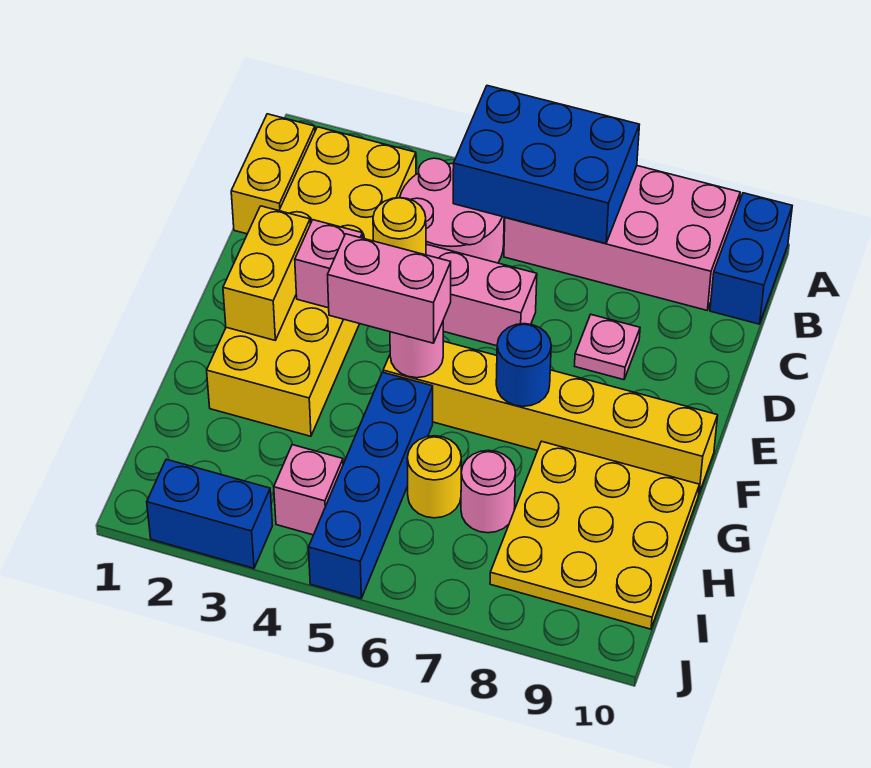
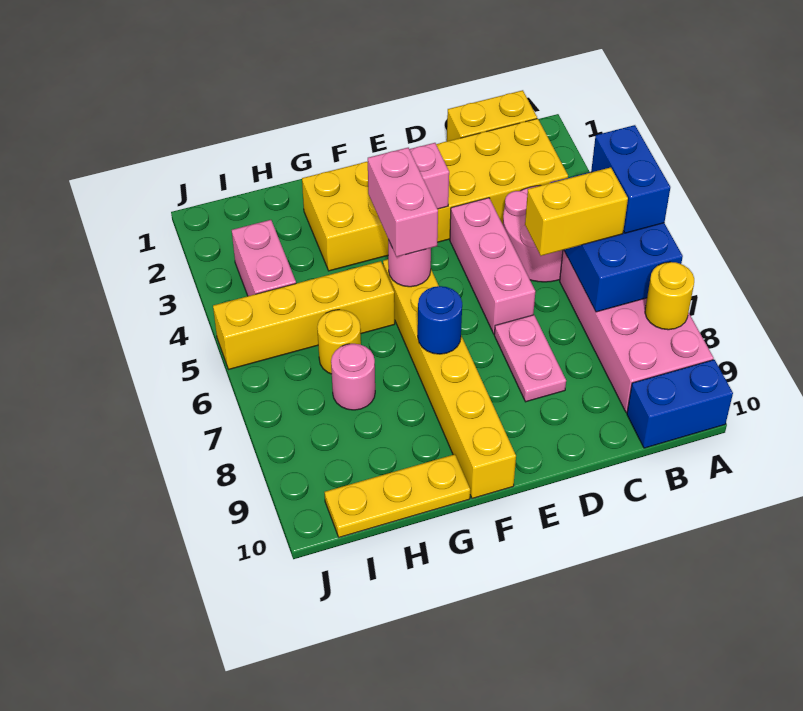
yellow round brick D4 level 2 -> yellow round brick A8 level 2
pink plate D8 level 1 -> pink plate D7:D8 level 1
yellow brick E2:F2 level 2 -> yellow brick B6:C6 level 3
blue brick G5:J5 level 1 -> yellow brick G5:J5 level 1
yellow plate G8:I10 level 1 -> yellow plate G10:I10 level 1
pink brick I4 level 1 -> pink brick I3:I4 level 1
blue brick J2:J3 level 1 -> blue brick A5:A6 level 3

